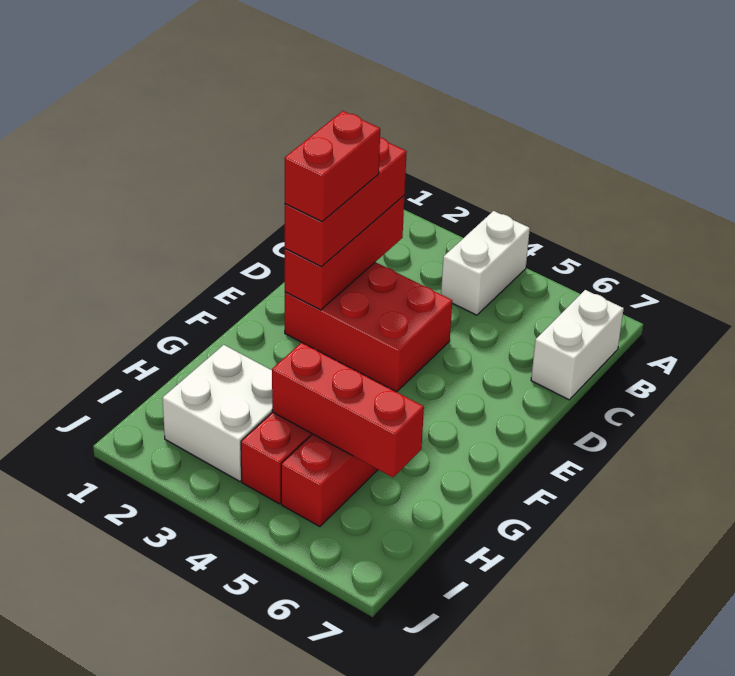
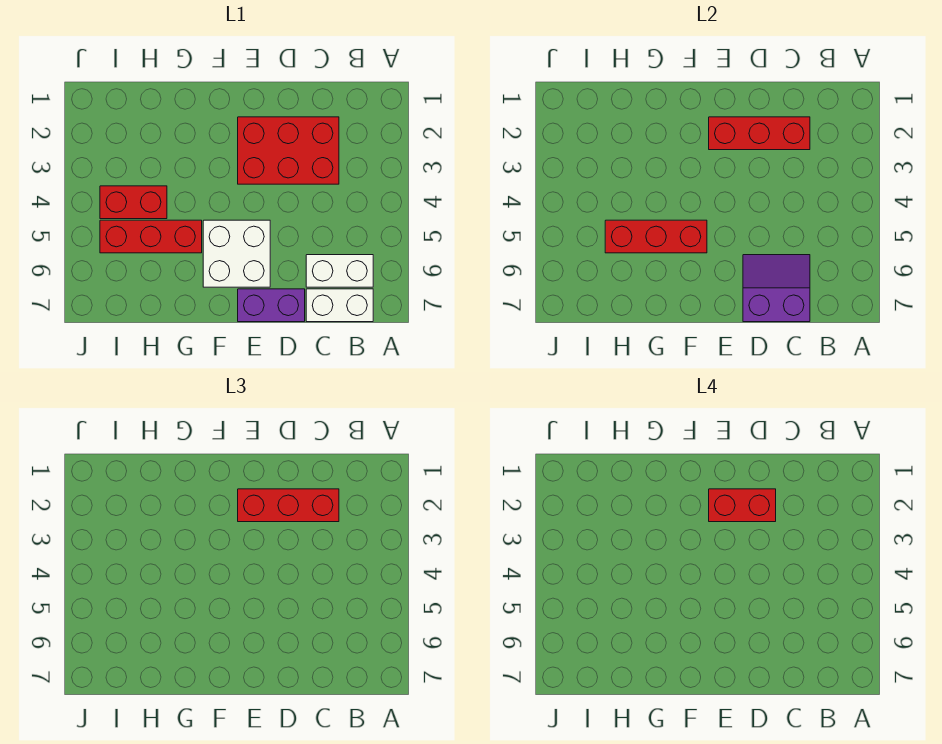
white brick A4:B4 level 1 -> white brick B6:C6 level 1
none -> purple slope C6:D7 level 2 top 7
red brick D2:E4 level 1 -> red brick C2:E3 level 1
none -> purple brick D7:E7 level 1
white brick H2:I3 level 1 -> white brick E5:F6 level 1
red brick H4:H6 level 2 -> red brick F5:H5 level 2

